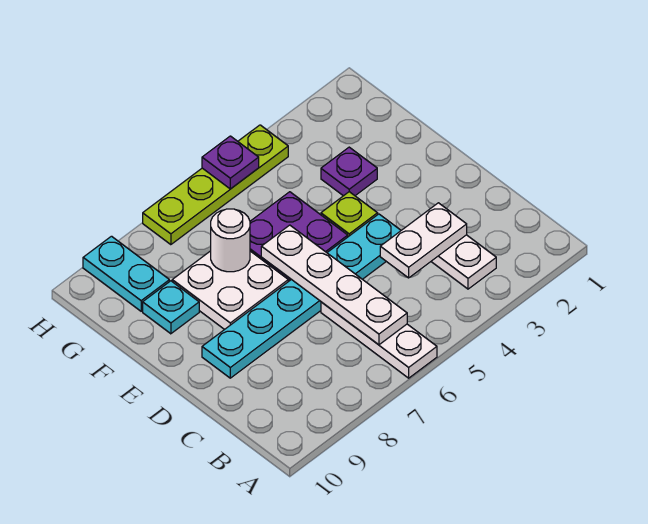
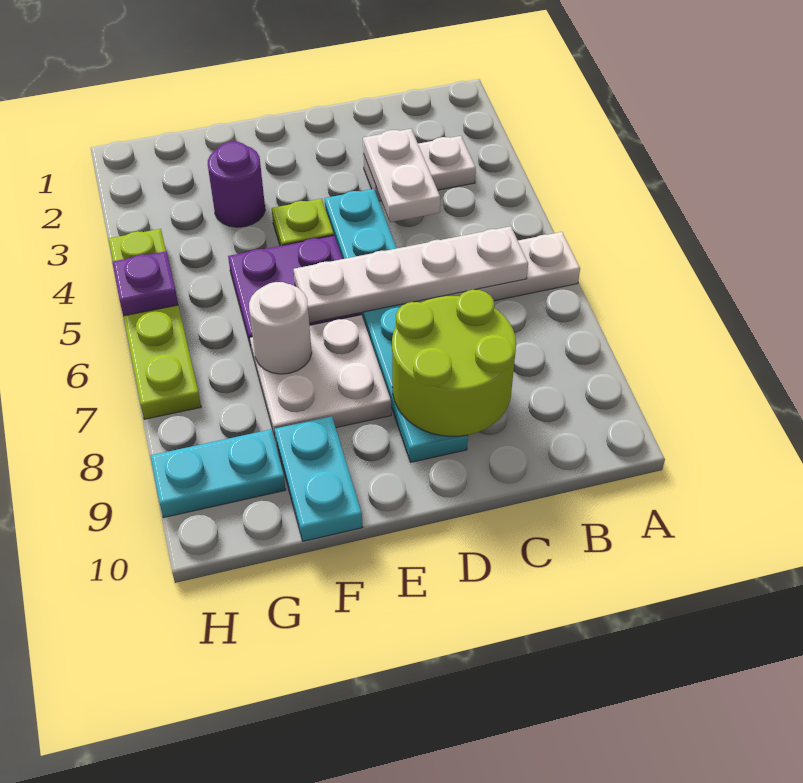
none -> lime round brick C8:D9 level 2
purple plate F3 level 1 -> purple round brick F3 level 1
cyan plate F9 level 1 -> cyan plate F9:F10 level 1

